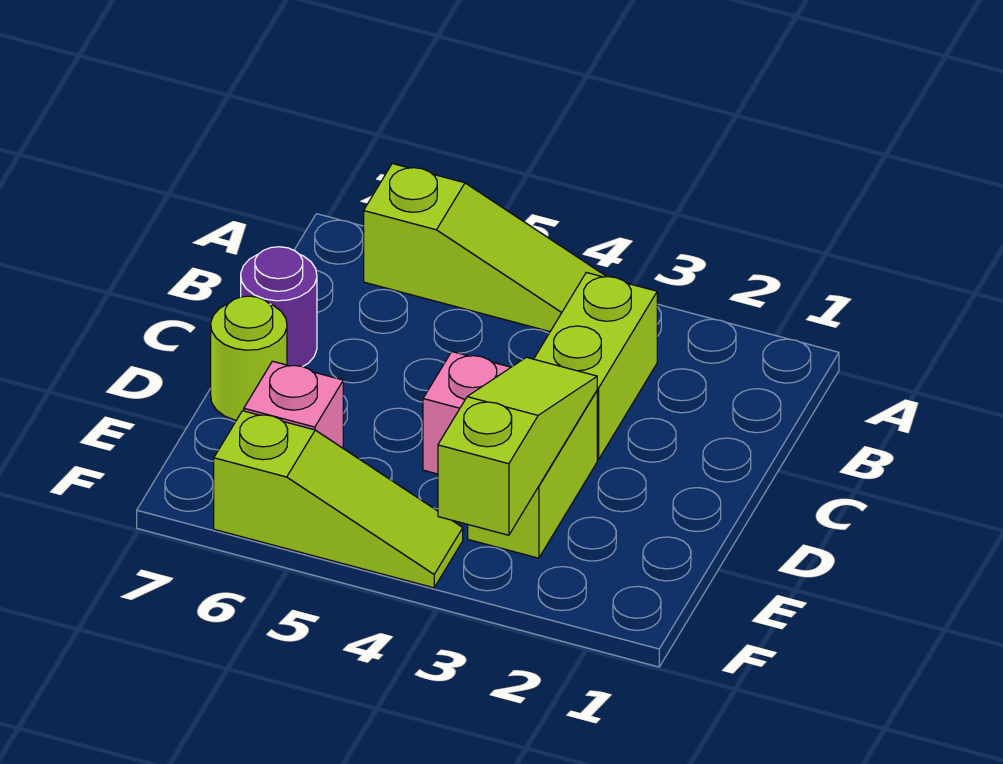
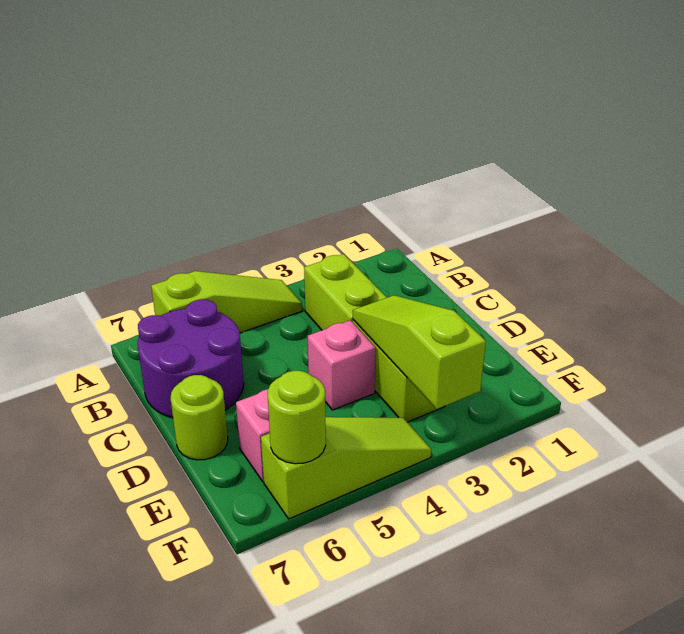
purple round brick C7 level 1 -> purple round brick B6:C7 level 1
none -> lime round brick F6 level 2

